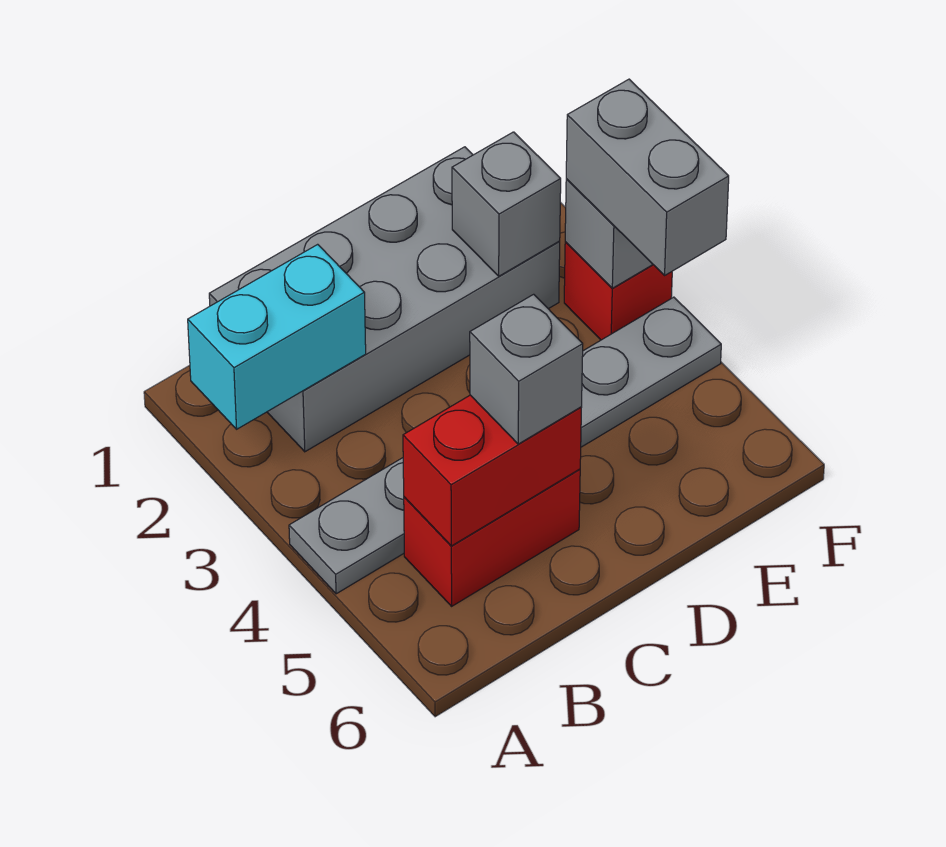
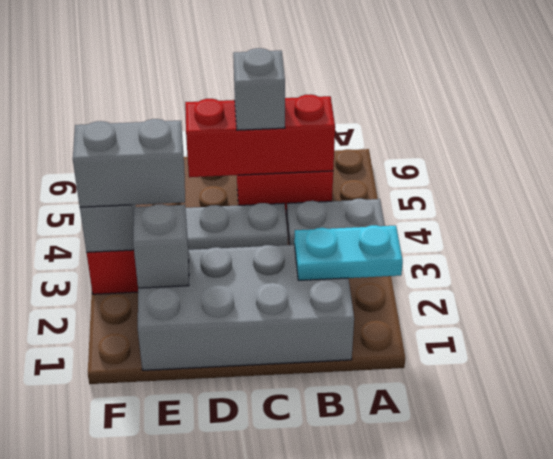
cyan brick A2:B2 level 2 -> cyan plate A2:B2 level 2
red brick B5:C5 level 2 -> red brick B5:D5 level 2
grey brick F3:F4 level 3 -> grey brick E3:F3 level 3

